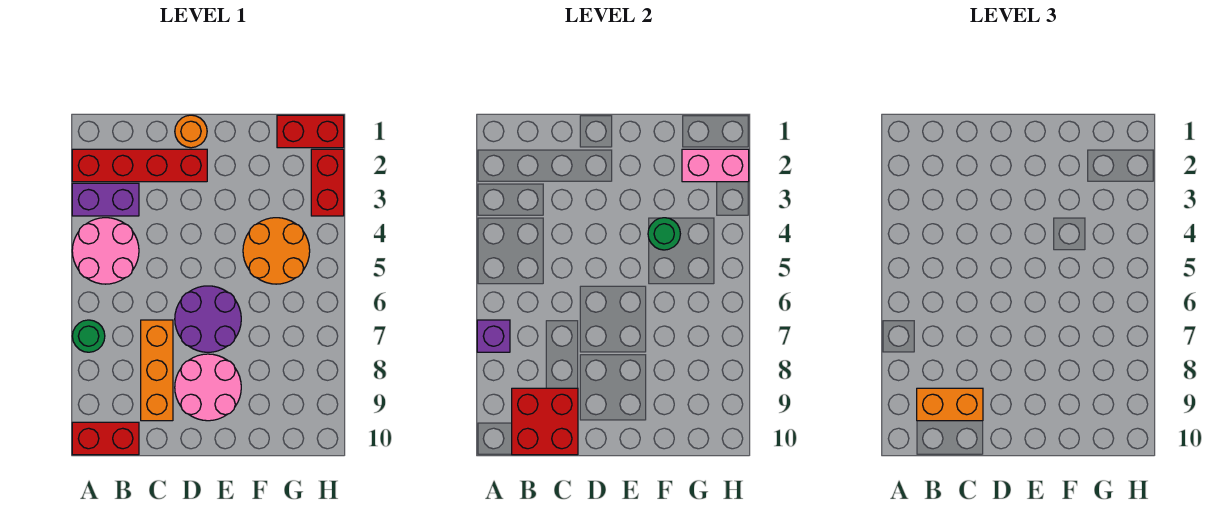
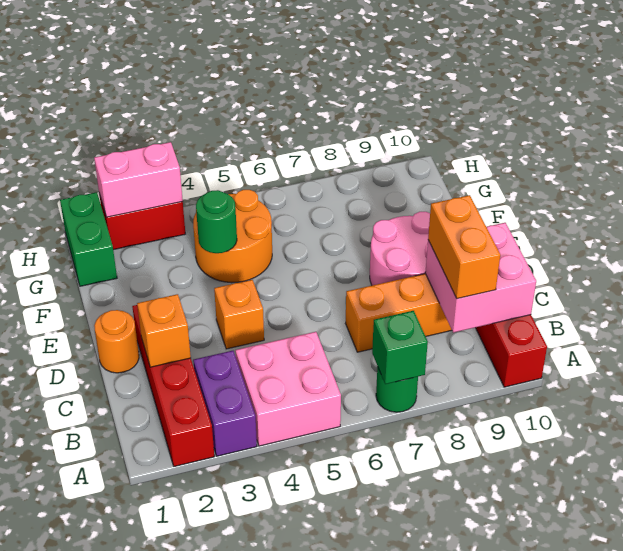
pink round brick A4:B5 level 1 -> pink brick A4:B5 level 1
purple brick A7 level 2 -> green brick A7 level 2
red brick B9:C10 level 2 -> pink brick B9:C10 level 2
none -> orange brick C2 level 2
none -> orange brick D4 level 1
purple round brick D6:E7 level 1 -> none
red brick G1:H1 level 1 -> green brick G1:H1 level 1
pink brick G2:H2 level 2 -> pink brick H2:H3 level 2

